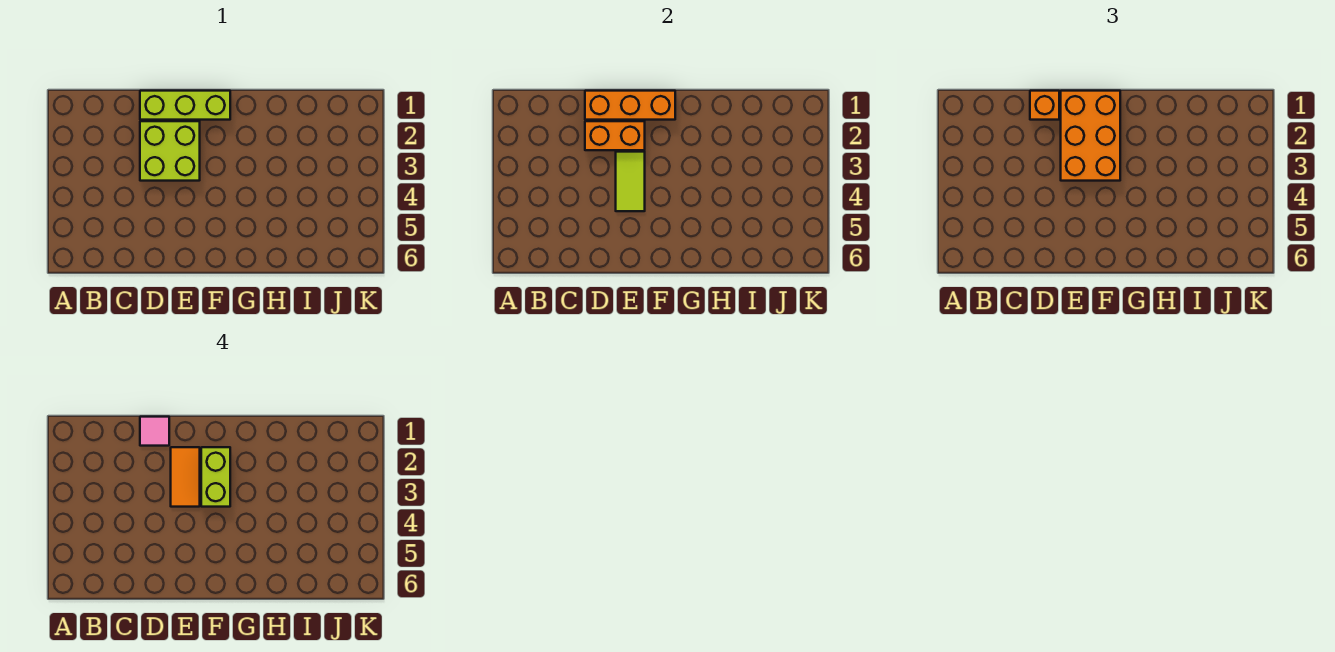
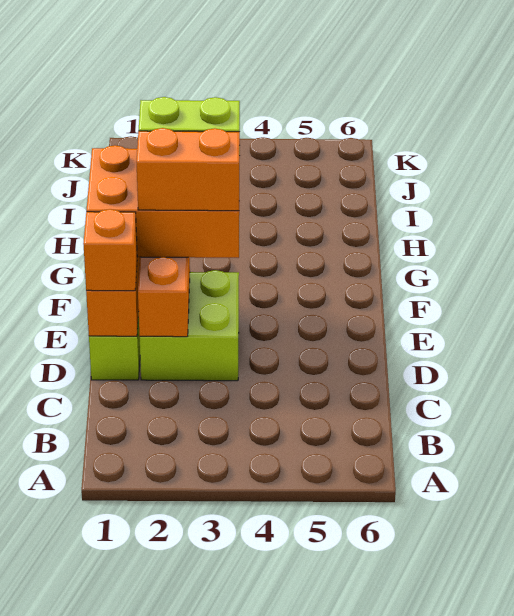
pink tile D1 level 4 -> none
orange tile E2:E3 level 4 -> orange brick E2:E3 level 4
lime tile E3:E4 level 2 -> none

